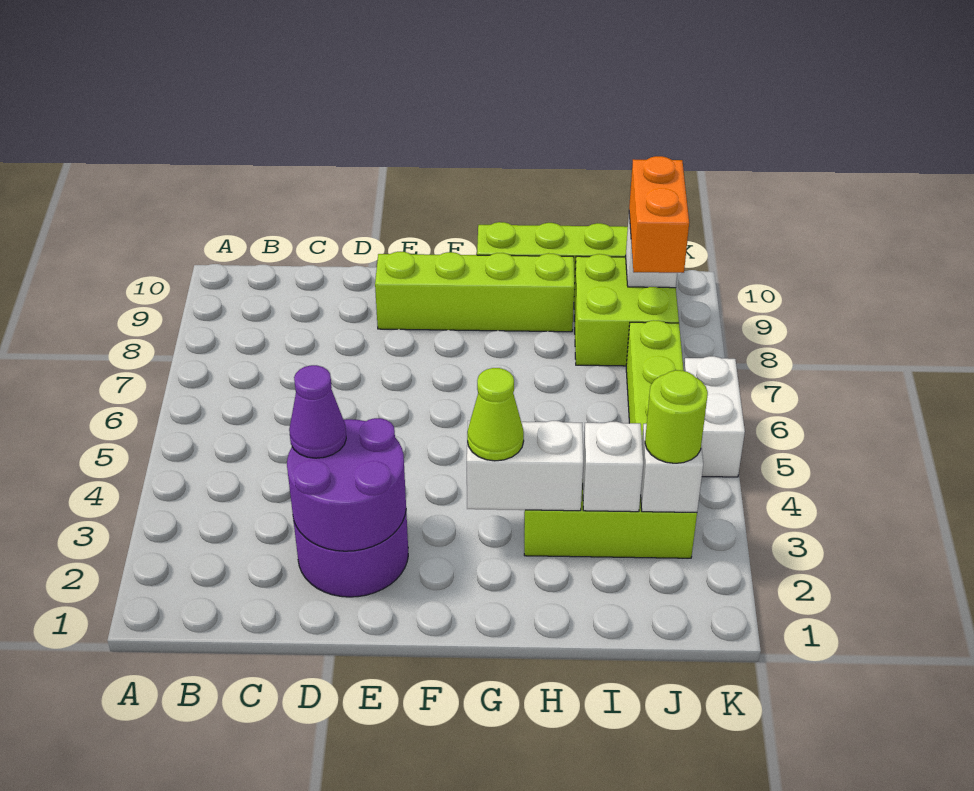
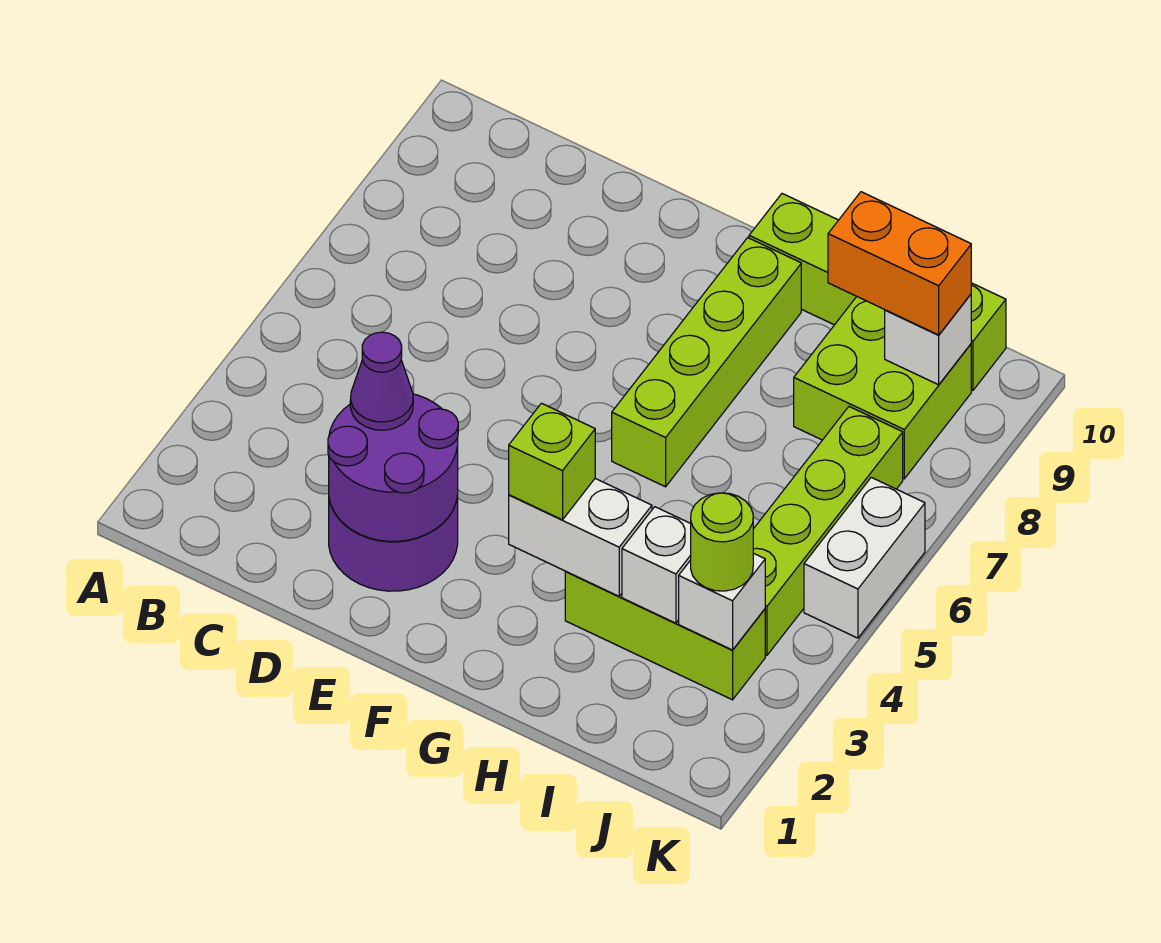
lime brick E9:H9 level 1 -> lime brick G6:G9 level 1
lime cone G3 level 3 -> lime brick G3 level 3
orange brick J8:J9 level 3 -> orange brick I9:J9 level 3

